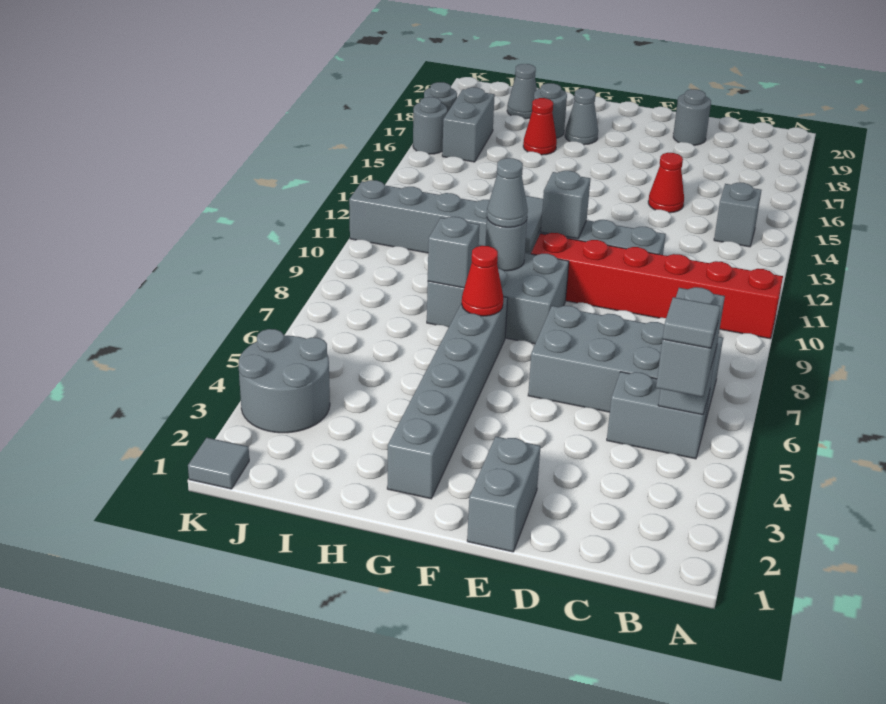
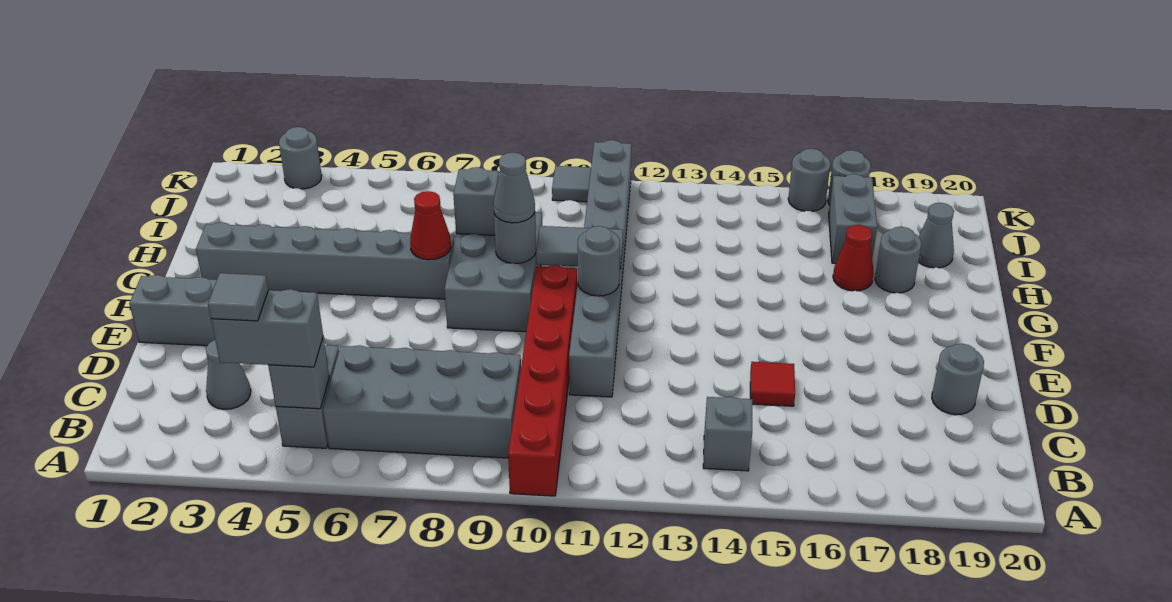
grey brick B6:E7 level 1 -> grey brick B6:C9 level 1
red cone D15 level 1 -> red tile D15 level 1
grey brick F11 level 2 -> grey round brick F11 level 2
grey cone G18 level 1 -> grey cone C3 level 1
grey round brick J3:K4 level 1 -> grey round brick K3 level 1
grey brick J16:J17 level 1 -> grey brick I17:J17 level 1
grey tile K1 level 1 -> grey tile K10 level 1

